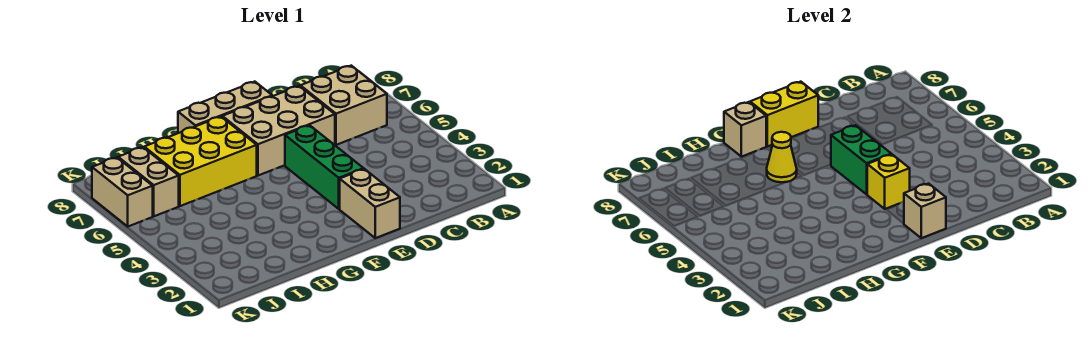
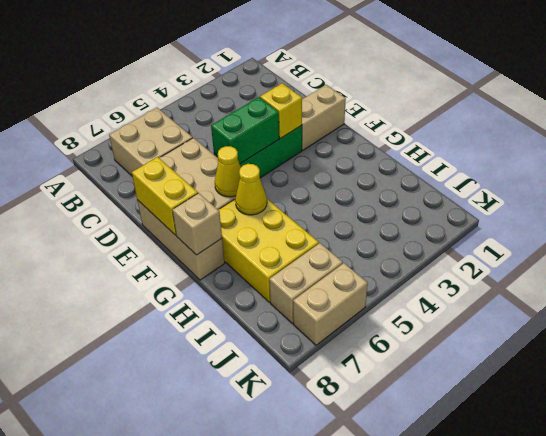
tan brick E1 level 2 -> none
none -> yellow cone F6 level 2

